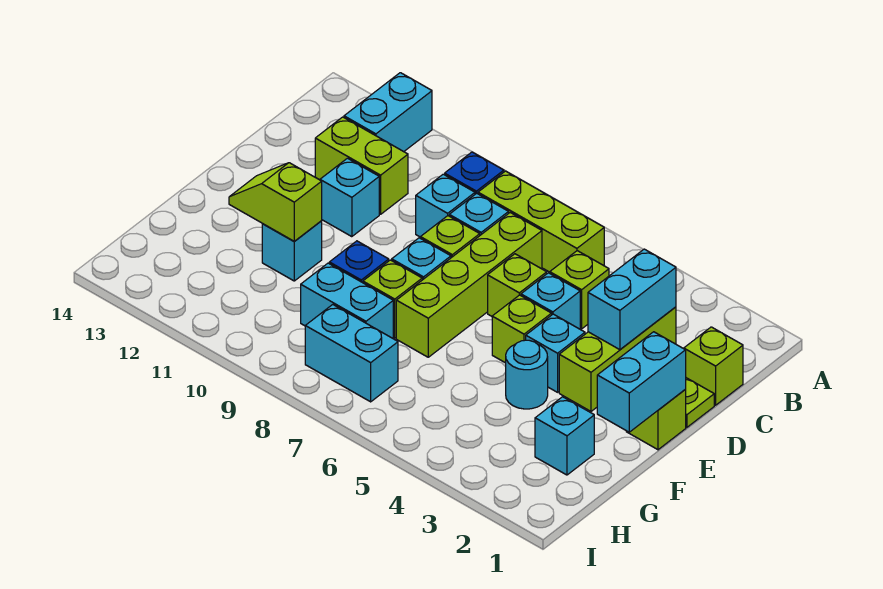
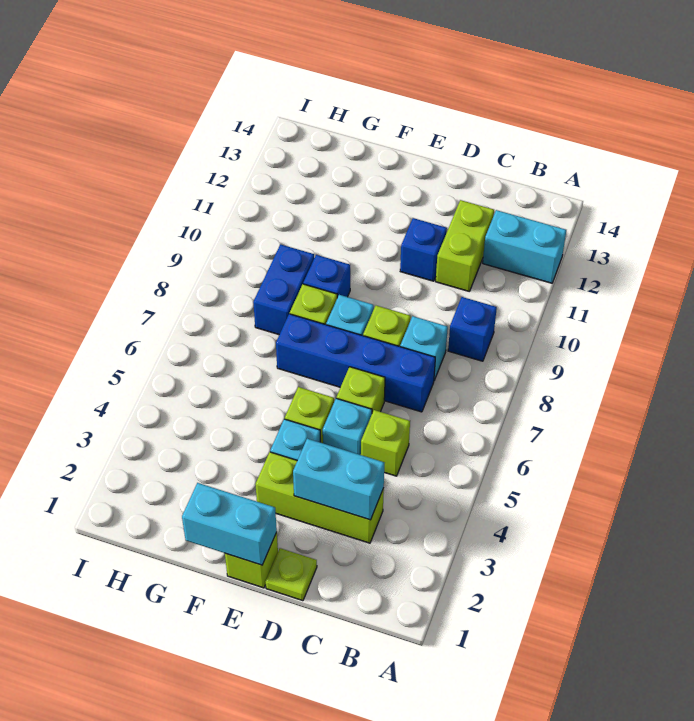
lime brick B6:B8 level 1 -> none
lime brick C1 level 1 -> none
lime brick C7:F7 level 1 -> blue brick C7:F7 level 1
cyan brick C9 level 1 -> none
cyan brick D11 level 1 -> blue brick D11 level 1
cyan round brick F4 level 1 -> none
cyan brick F11 level 1 -> none
lime slope F11:F12 level 2 top 11 -> none
cyan brick G2 level 1 -> none
cyan brick G8:G9 level 1 -> blue brick G8:G9 level 1
cyan brick H7:H8 level 1 -> none

